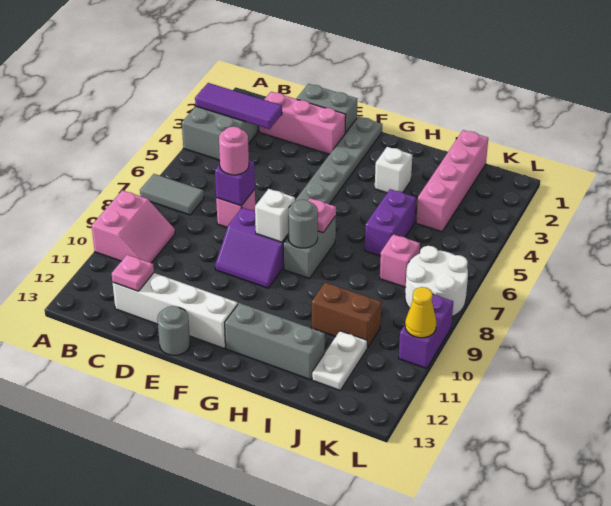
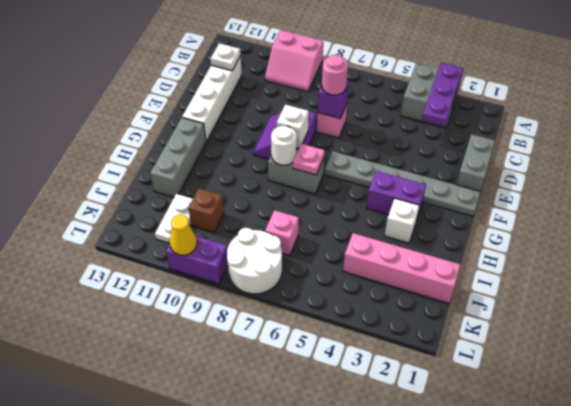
purple tile A3:C3 level 2 -> purple plate A3:C3 level 2
grey tile A7:B7 level 1 -> none
pink brick C2:E2 level 1 -> none
pink plate C12 level 2 -> white plate C12 level 2
grey round brick E13 level 1 -> none
grey round brick G8 level 2 -> white round brick G8 level 2
purple brick I5:I6 level 1 -> purple brick G3:G4 level 1
brown brick I10:J10 level 1 -> brown brick J10 level 1
white plate J11:J12 level 1 -> white plate J11:K11 level 1

